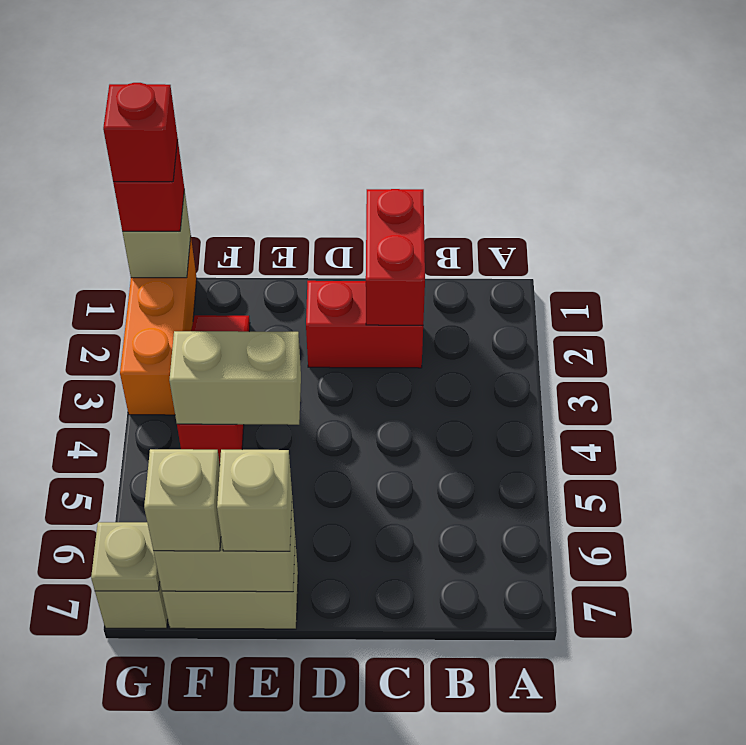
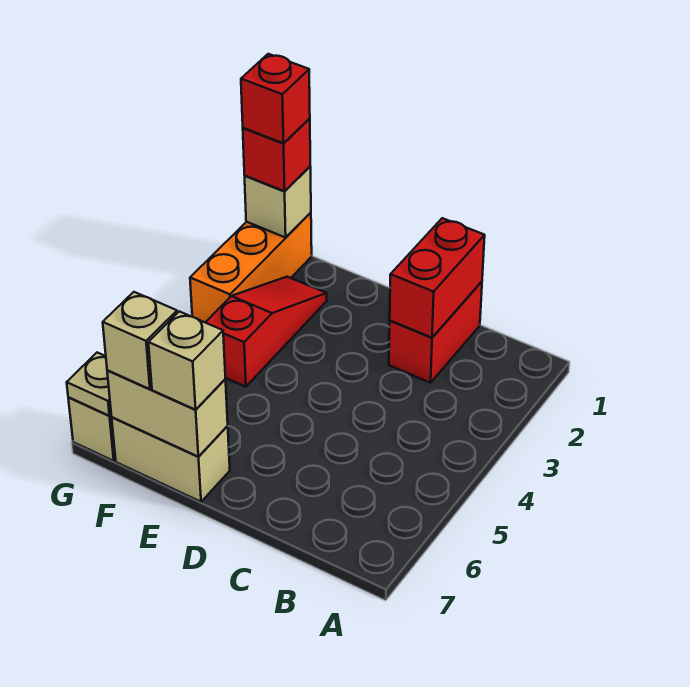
red brick C2:D2 level 1 -> red brick C1:C2 level 1
tan brick E4:F4 level 2 -> none

